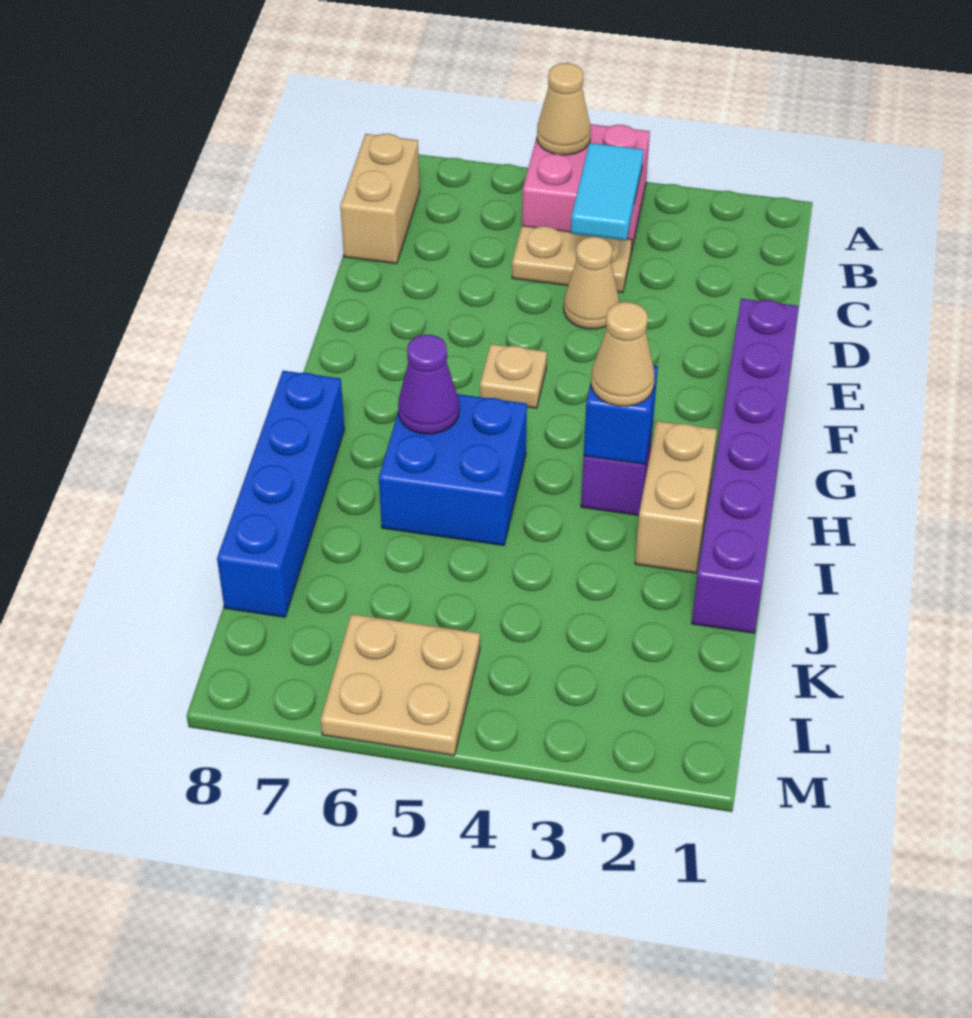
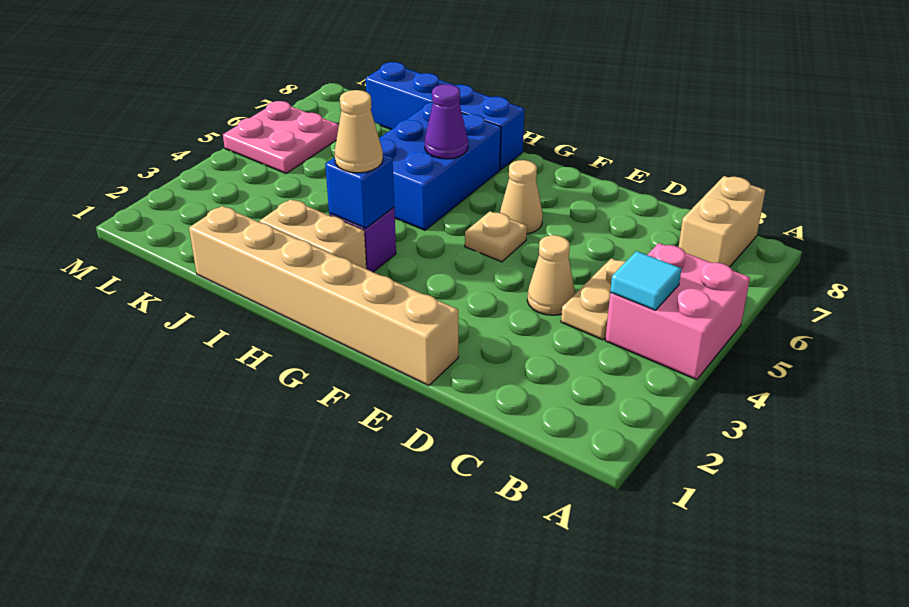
tan cone A5 level 2 -> tan cone F6 level 1
cyan tile B4:C4 level 2 -> cyan tile B4 level 2
tan brick B8:C8 level 1 -> tan brick B7:B8 level 1
purple brick E1:J1 level 1 -> tan brick E1:J1 level 1
blue brick H5:I6 level 1 -> blue brick H5:I7 level 1
tan plate L5:M6 level 1 -> pink plate L5:M6 level 1

